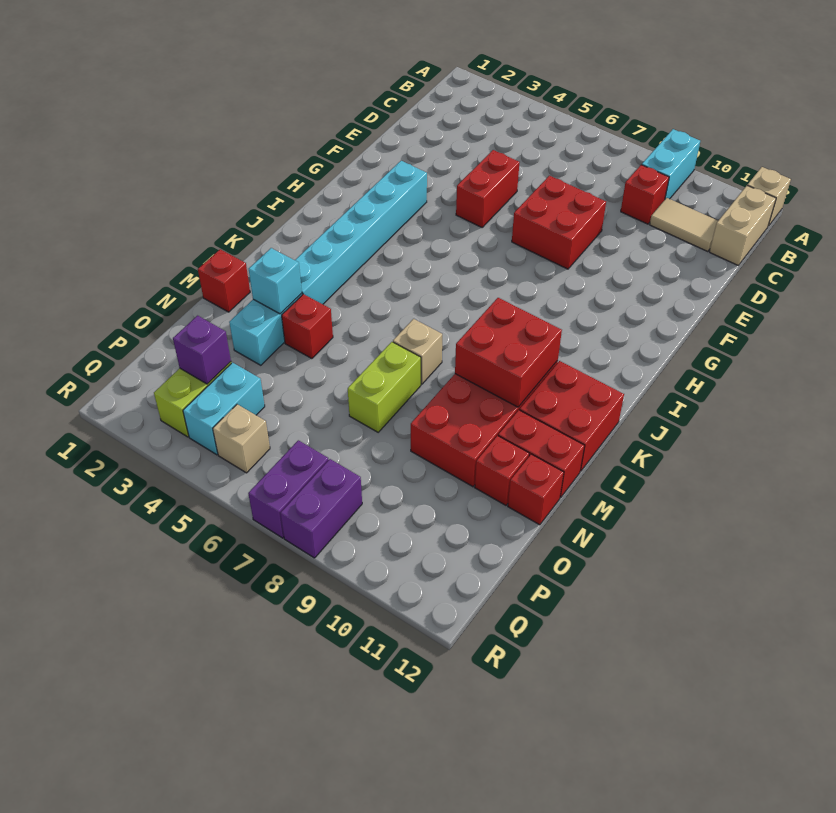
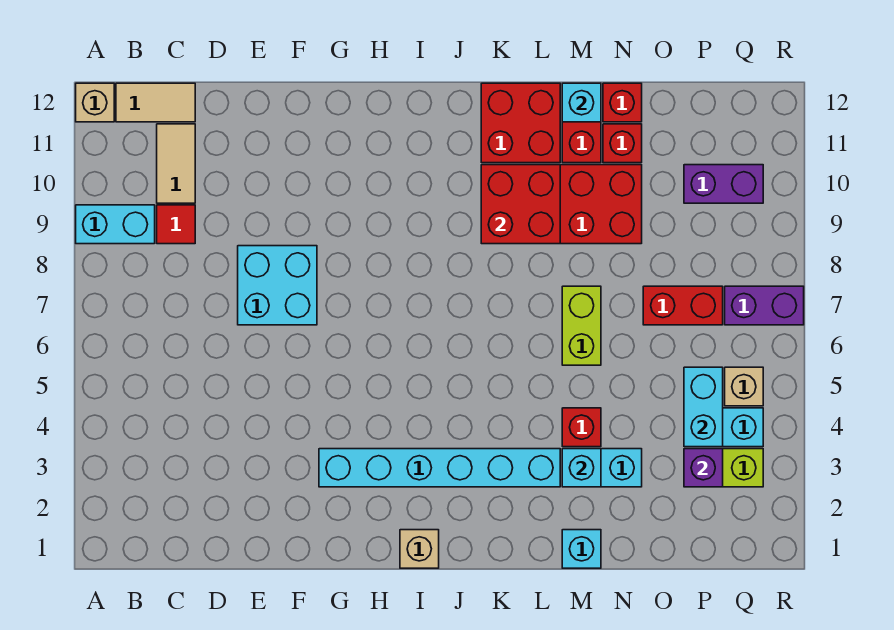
tan brick B12:C12 level 1 -> tan tile B12:C12 level 1
red brick C9 level 1 -> red tile C9 level 1
red brick E5:F5 level 1 -> red brick O7:P7 level 1
red brick E7:F8 level 1 -> cyan brick E7:F8 level 1
tan brick L7 level 1 -> tan brick I1 level 1
red brick M1 level 1 -> cyan brick M1 level 1
lime brick M7:N7 level 1 -> lime brick M6:M7 level 1
none -> cyan brick M12 level 2
none -> cyan brick P4:P5 level 2
purple brick Q8:R8 level 1 -> purple brick P10:Q10 level 1

